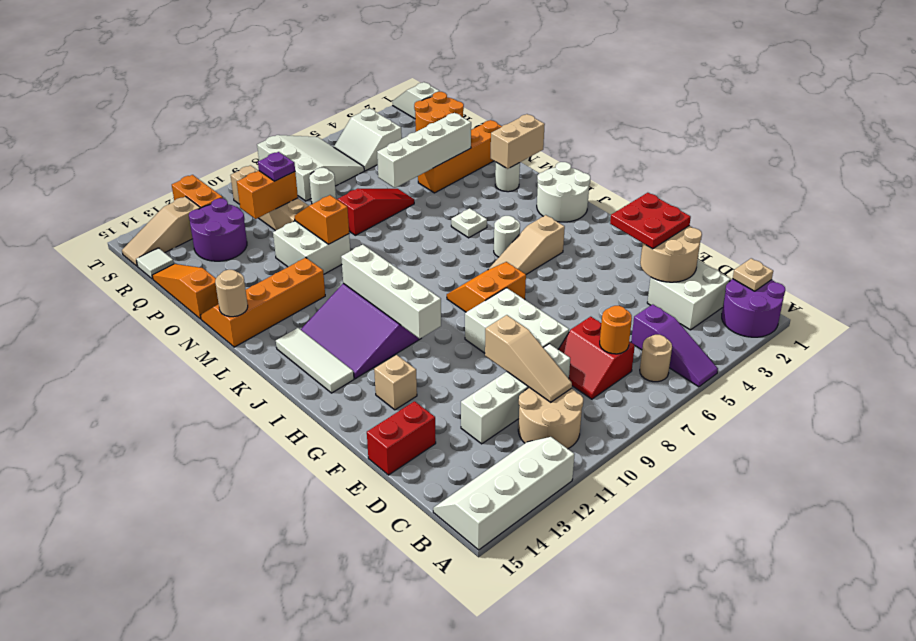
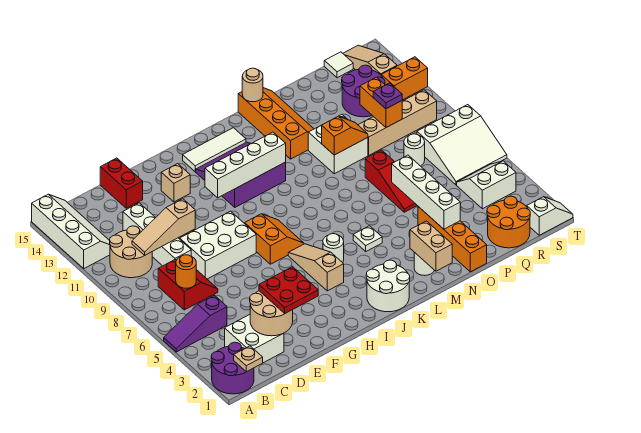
tan round brick B6 level 1 -> none
red slope C7:D8 level 1 top 7 -> red slope C7:D8 level 1 top C
orange slope O15:Q15 level 1 top O -> none

